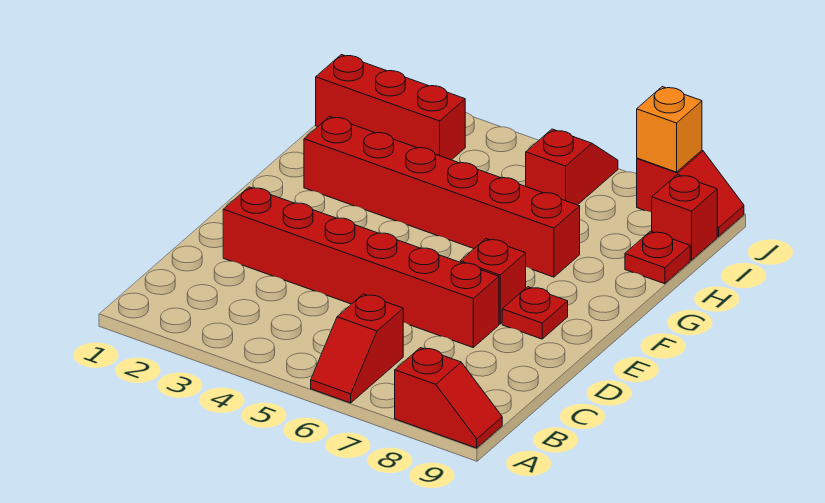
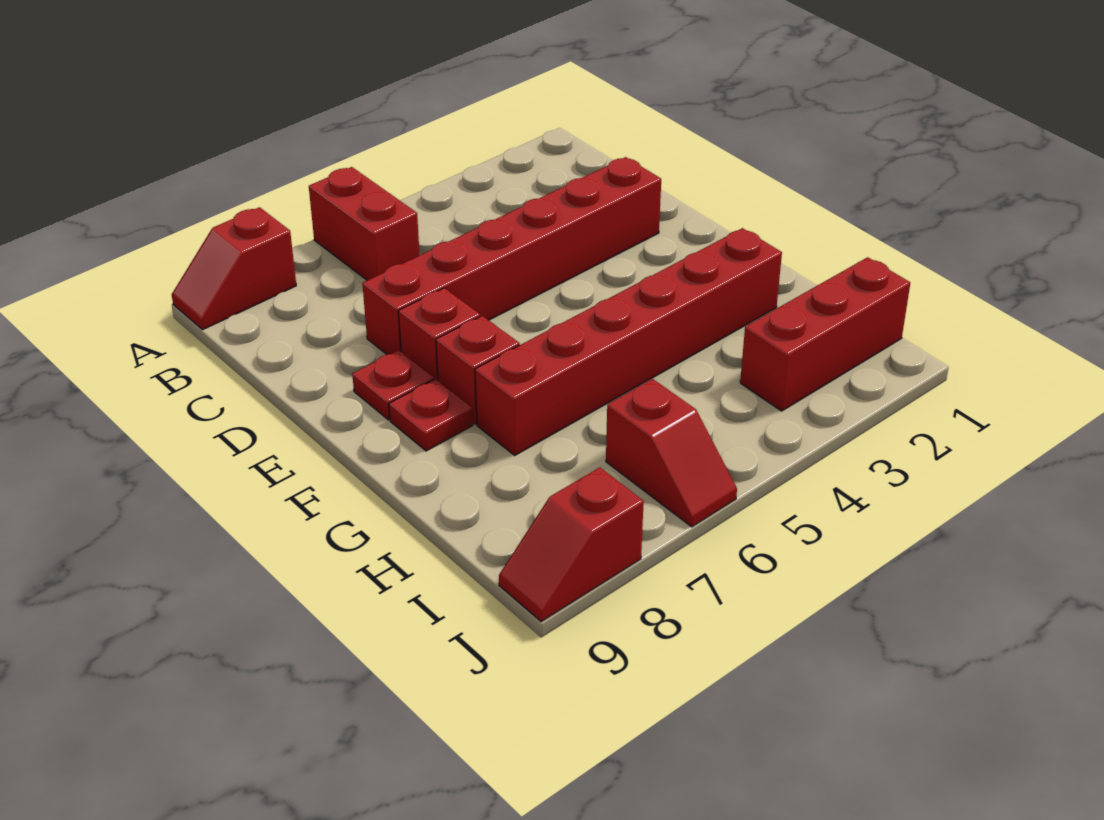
red slope A6:B6 level 1 top B -> red brick A6:B6 level 1
red plate H9 level 1 -> red plate F8 level 1
red brick I9 level 1 -> red brick F7 level 1
orange brick J8 level 2 -> none

